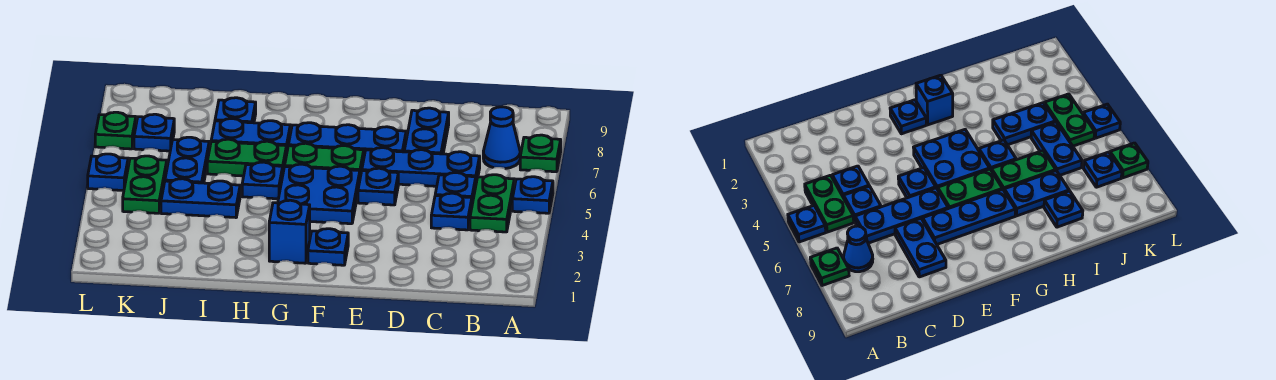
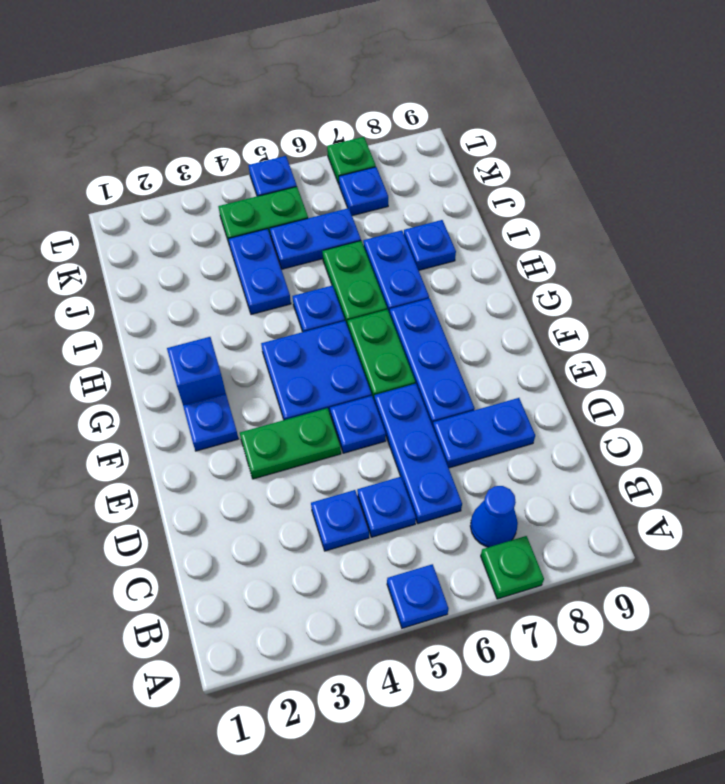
green plate B4:B5 level 1 -> green plate E3:E4 level 1

